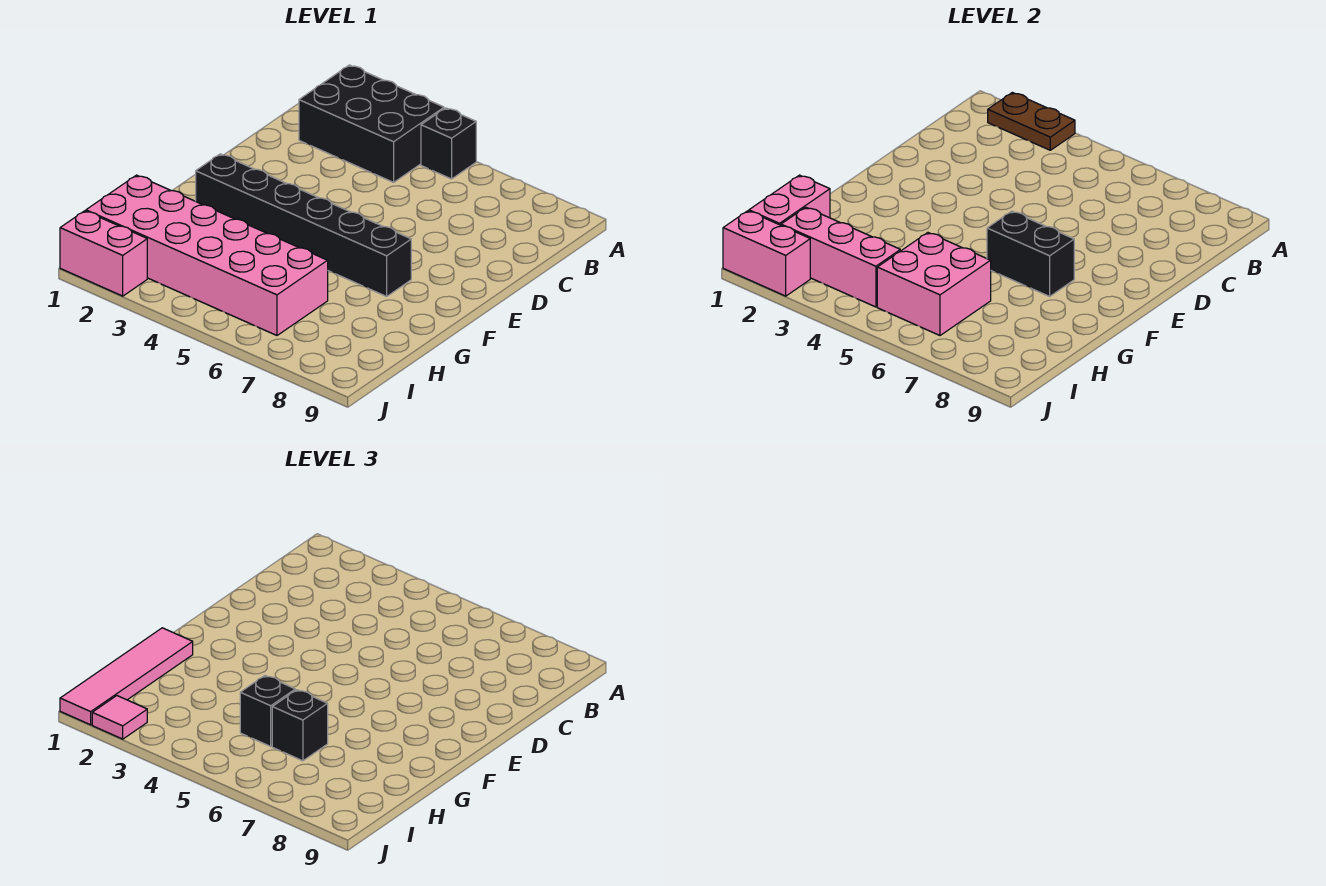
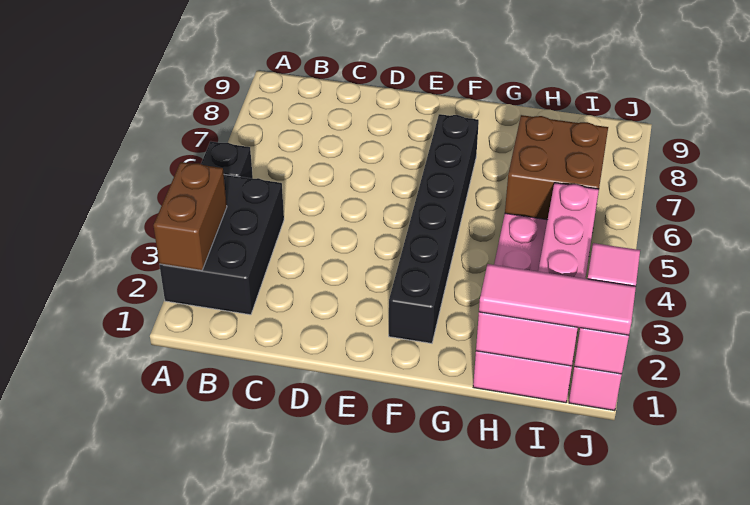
brown plate A2:A3 level 2 -> brown brick A2:A3 level 2
black brick F6:F7 level 2 -> none
pink tile G1:J1 level 3 -> pink tile H1:J1 level 3
pink brick H5:I6 level 2 -> brown brick H5:I6 level 2
black brick H5 level 3 -> none
black brick H6 level 3 -> none

